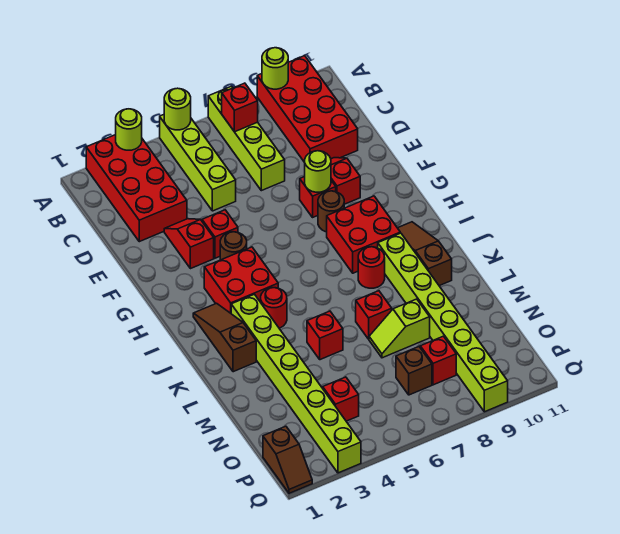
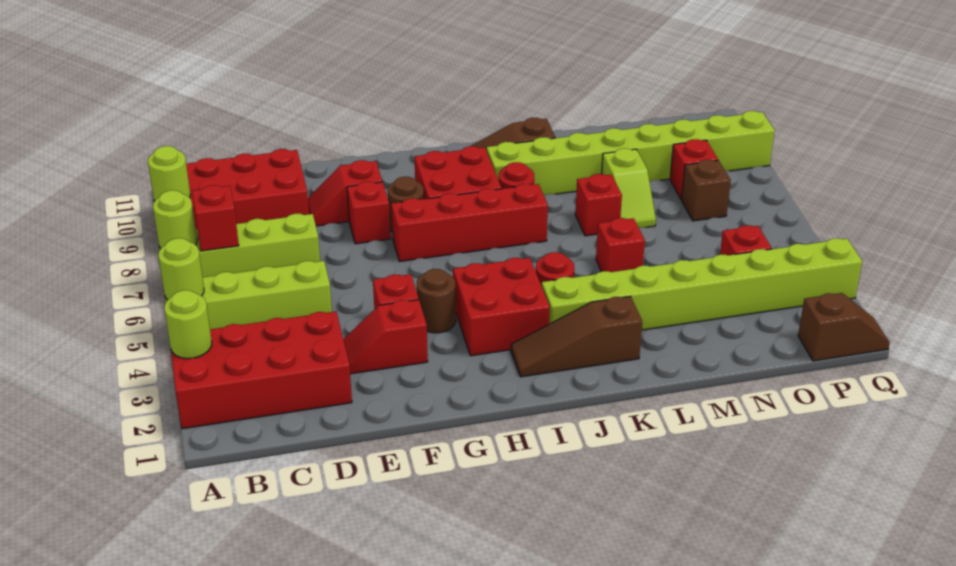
lime round brick F8 level 2 -> lime round brick A7 level 2
none -> red brick G7:J7 level 1

